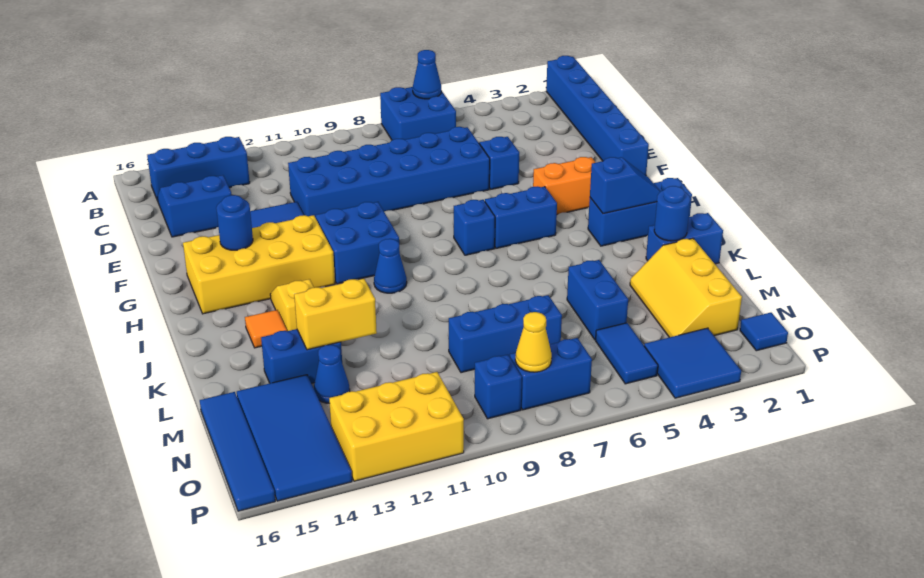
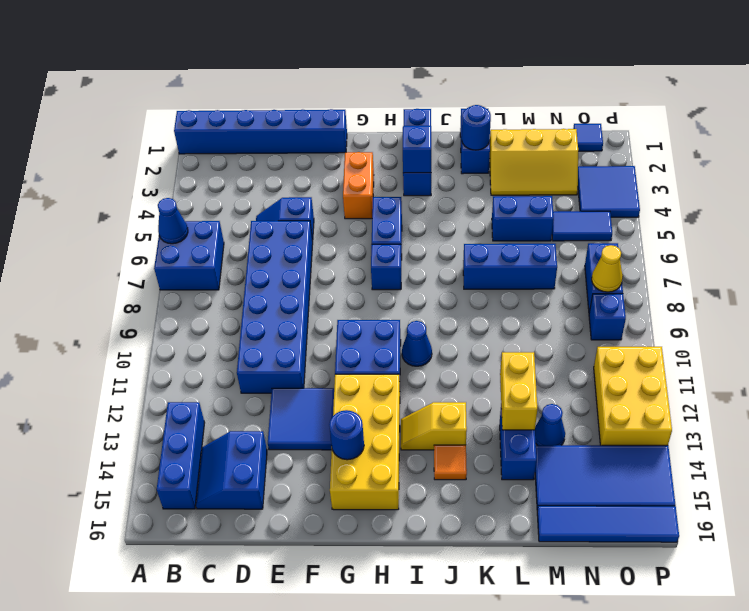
blue brick M7:M9 level 1 -> blue brick K7:M7 level 1

